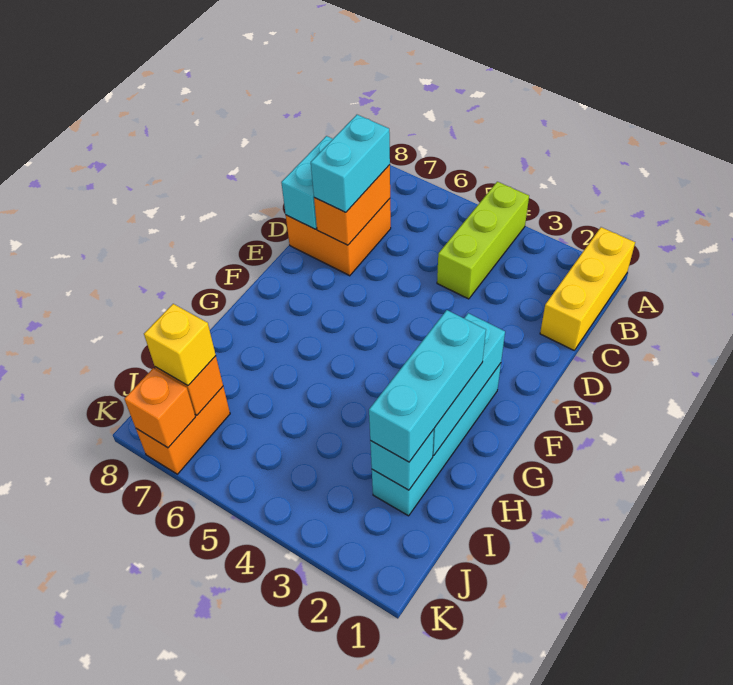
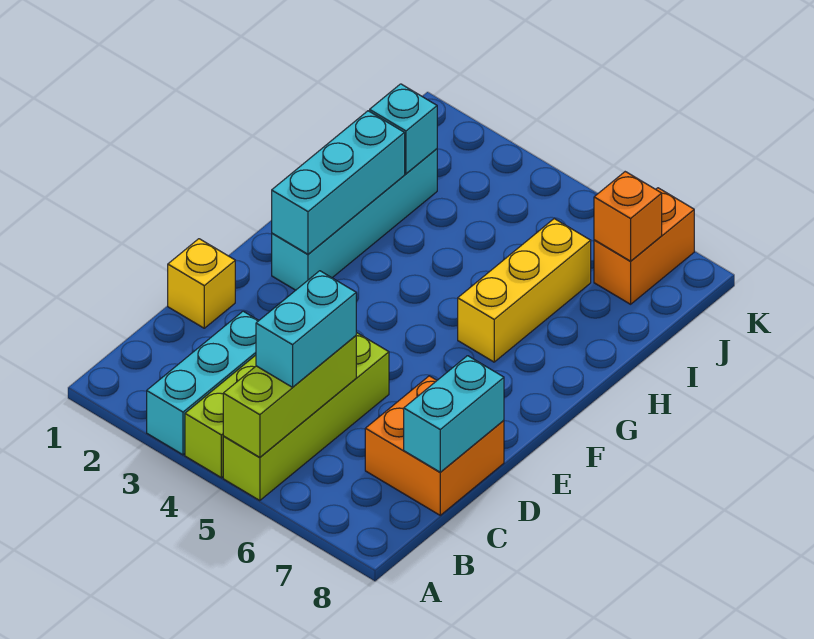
yellow brick A1:C1 level 1 -> yellow brick G6:I6 level 1
none -> lime brick A5:D5 level 1
none -> lime brick A5:C5 level 2
orange brick C7:D7 level 2 -> none
cyan brick C7:D7 level 3 -> cyan brick B5:C5 level 3
cyan brick G2:I2 level 3 -> cyan brick A3:C3 level 1
yellow brick J7 level 3 -> yellow brick D1 level 1
orange brick K7 level 2 -> none

